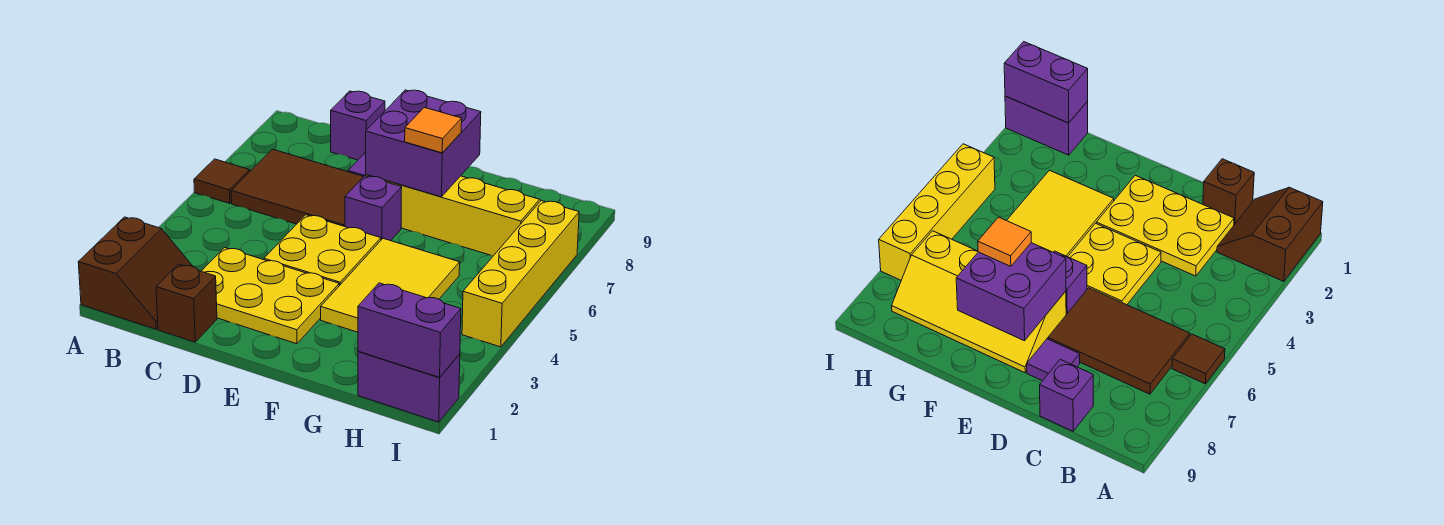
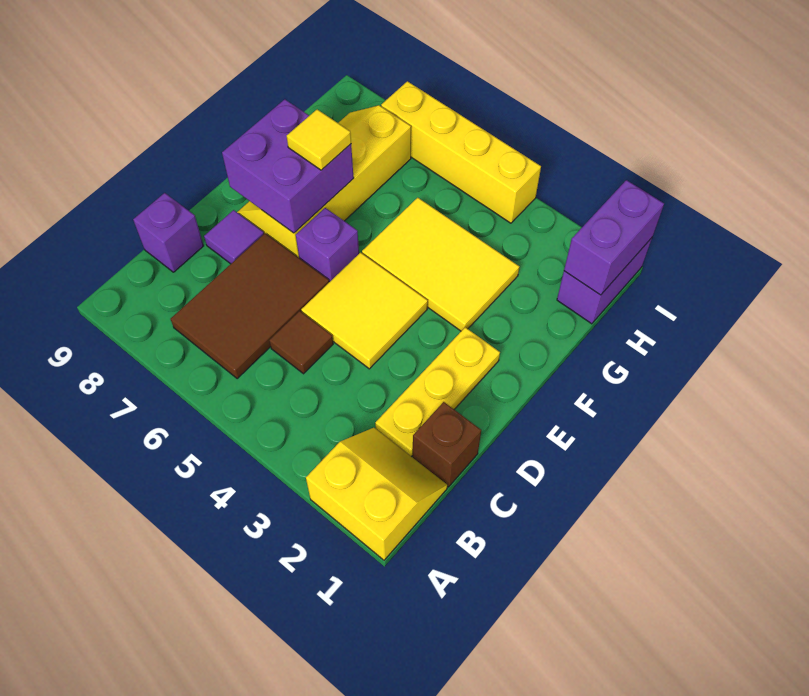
brown slope A1:B2 level 1 top A -> yellow slope A1:B2 level 1 top A
brown tile A6 level 1 -> brown tile C5 level 1
yellow plate C2:E3 level 1 -> yellow plate C2:E2 level 1
yellow plate D4:E5 level 1 -> yellow tile D4:E5 level 1
orange tile F7 level 3 -> yellow tile F7 level 3

